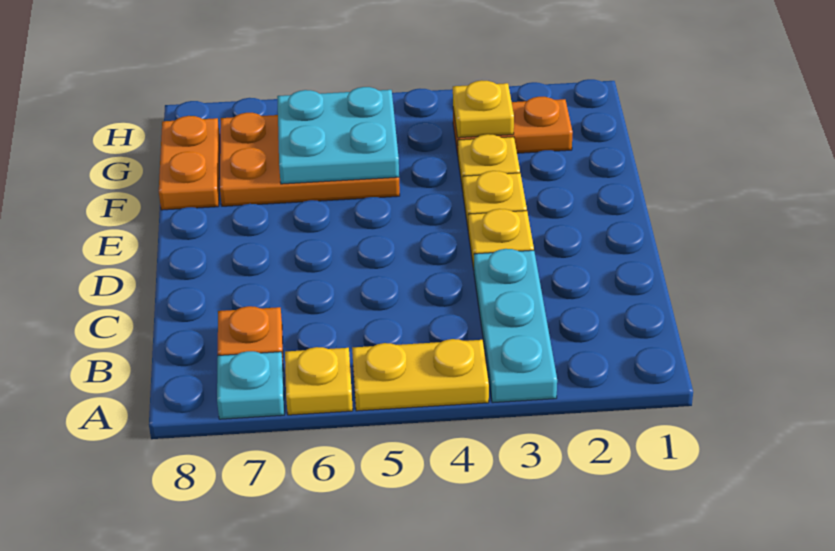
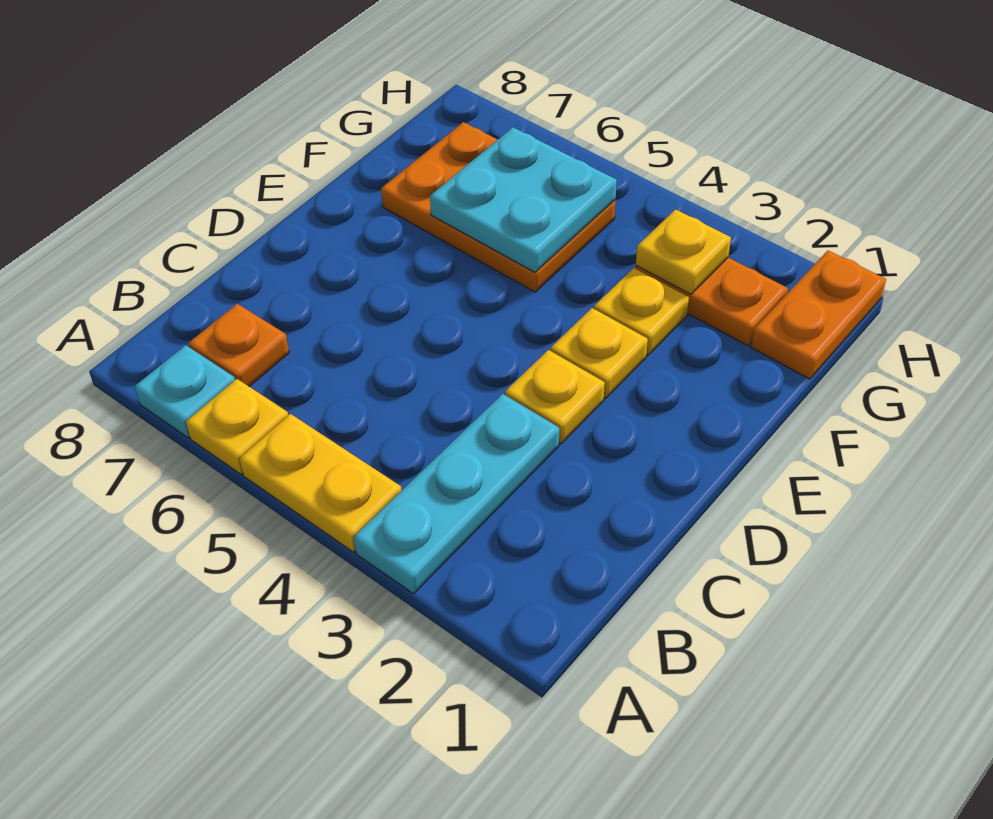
orange plate F8:G8 level 1 -> orange plate G1:H1 level 1

